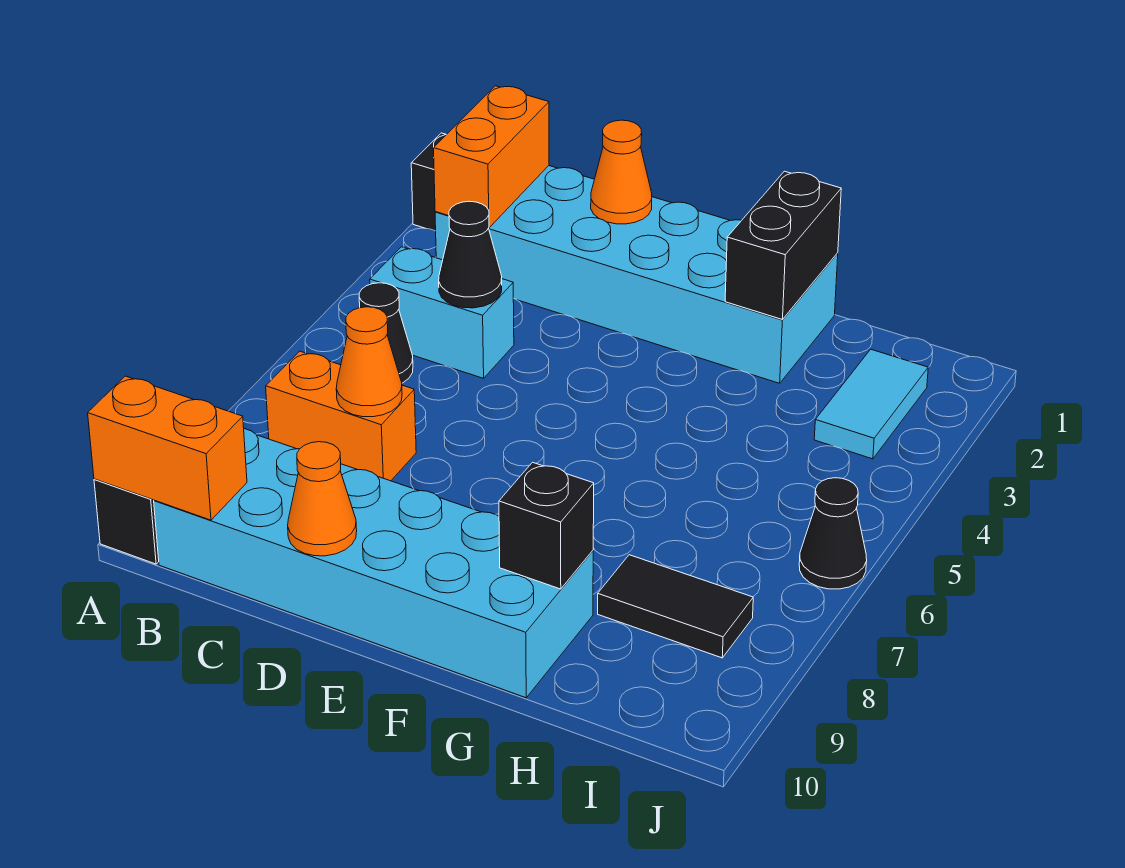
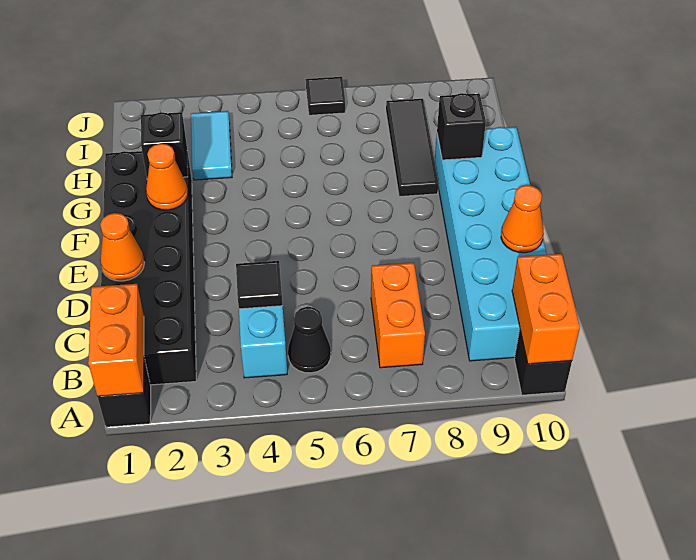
cyan brick B1:G2 level 1 -> black brick B1:G2 level 1
orange brick B1:B2 level 2 -> orange brick A1:B1 level 2
black cone C4 level 2 -> black tile C4 level 2
orange cone C7 level 2 -> orange cone F2 level 2
black brick G1:G2 level 2 -> black brick G2 level 2
black tile H8:I8 level 1 -> black tile G8:I8 level 1
cyan tile I2:I3 level 1 -> cyan tile H3:I3 level 1
black cone J6 level 1 -> black tile J6 level 1

